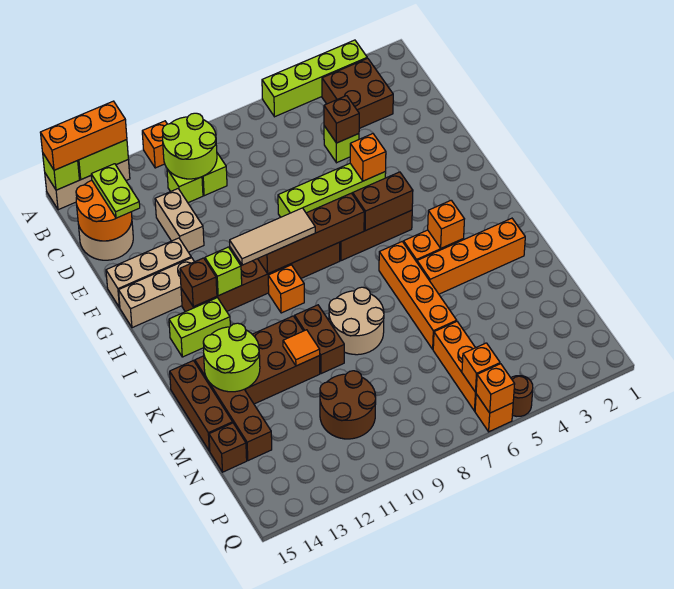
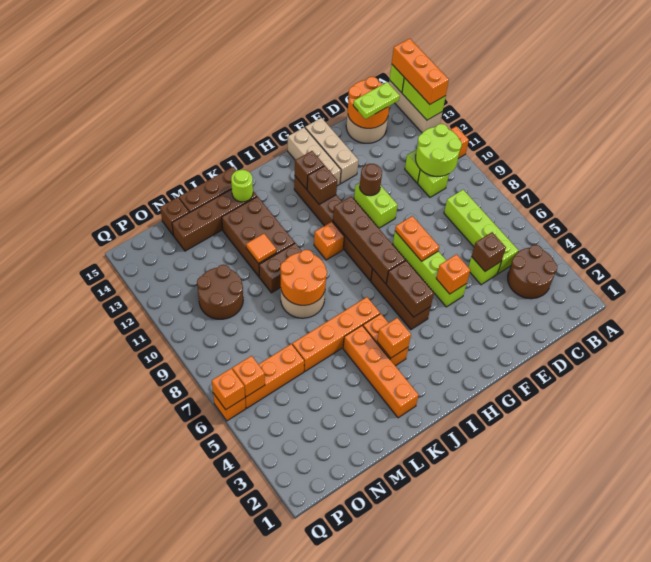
lime brick A3:A6 level 1 -> lime brick C5:C8 level 1
brown brick B3:C4 level 1 -> brown round brick B3:C4 level 1
tan brick D12:E12 level 1 -> none
none -> orange plate F7:F8 level 2
tan tile H9:H11 level 3 -> none
lime brick H12 level 2 -> brown brick H12 level 2
lime brick I13:I14 level 1 -> lime brick F10:F11 level 1
none -> orange round brick K8:L9 level 2
lime round brick K13:L14 level 2 -> lime round brick K14 level 2
brown round brick Q5 level 1 -> brown round brick F11 level 2

